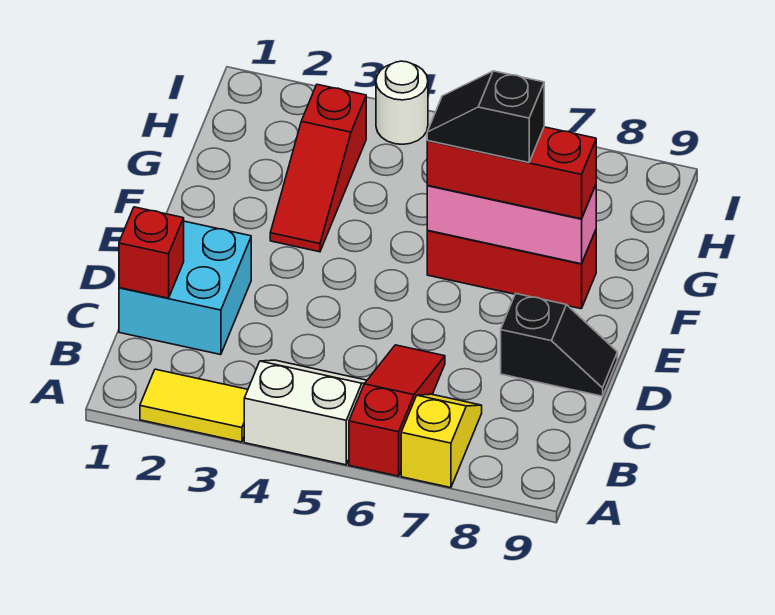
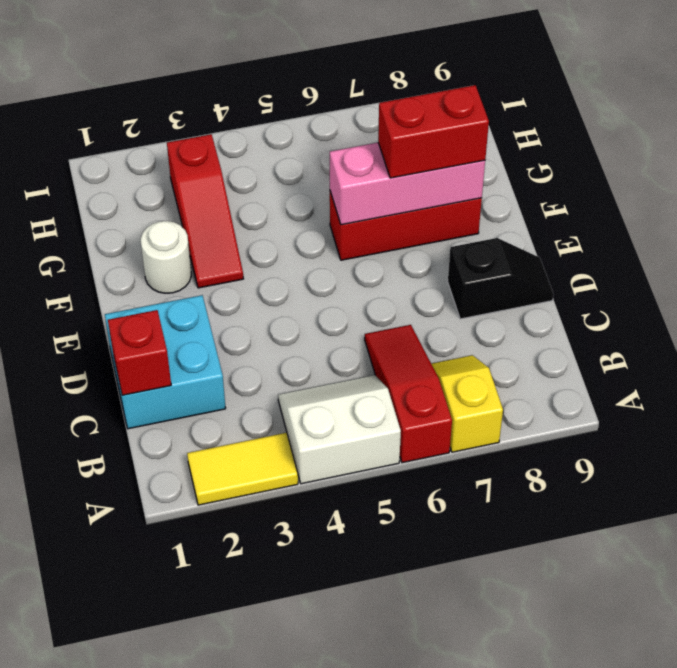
red brick F6:F8 level 3 -> red brick F7:F8 level 3
black slope F6:F7 level 4 top 7 -> none
white round brick I4 level 1 -> white round brick F2 level 1

